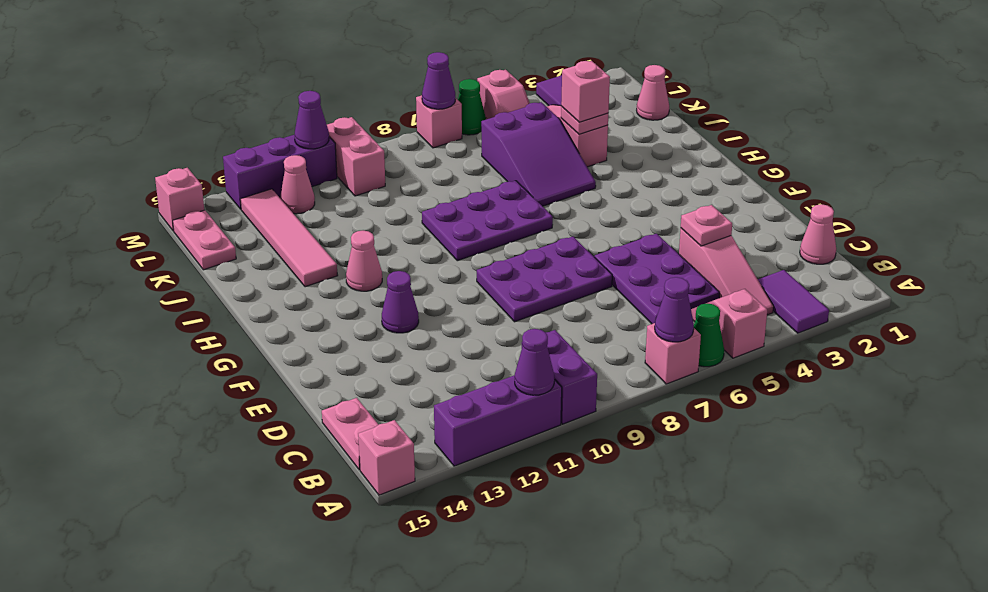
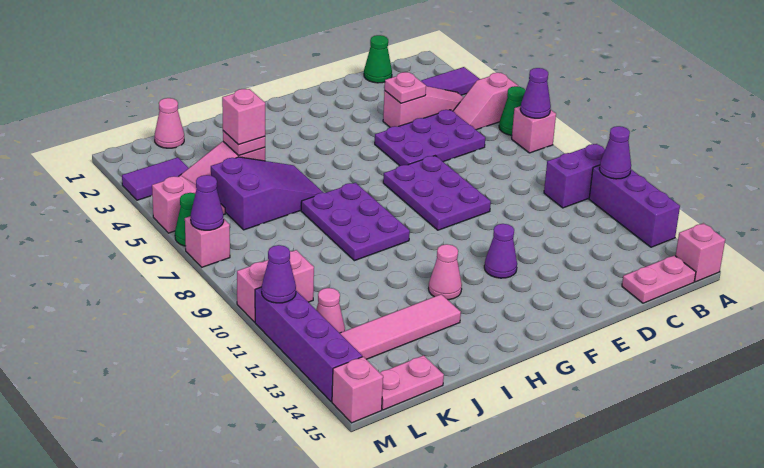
pink cone C1 level 1 -> green cone C1 level 1
purple brick M11:M13 level 1 -> purple brick M11:M14 level 1

